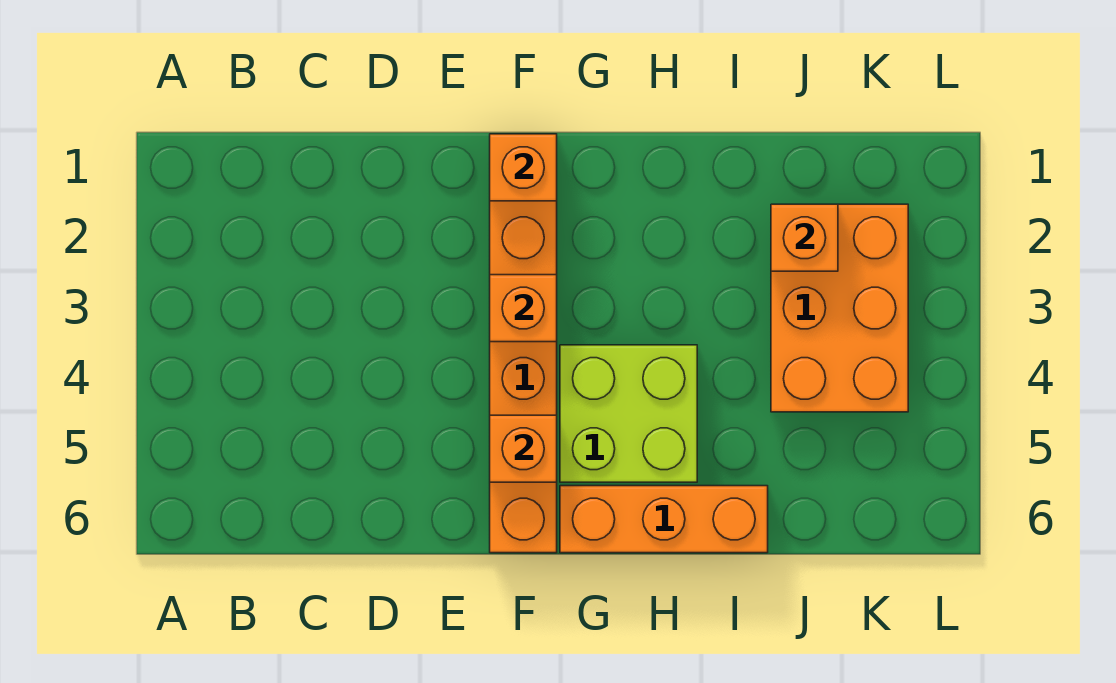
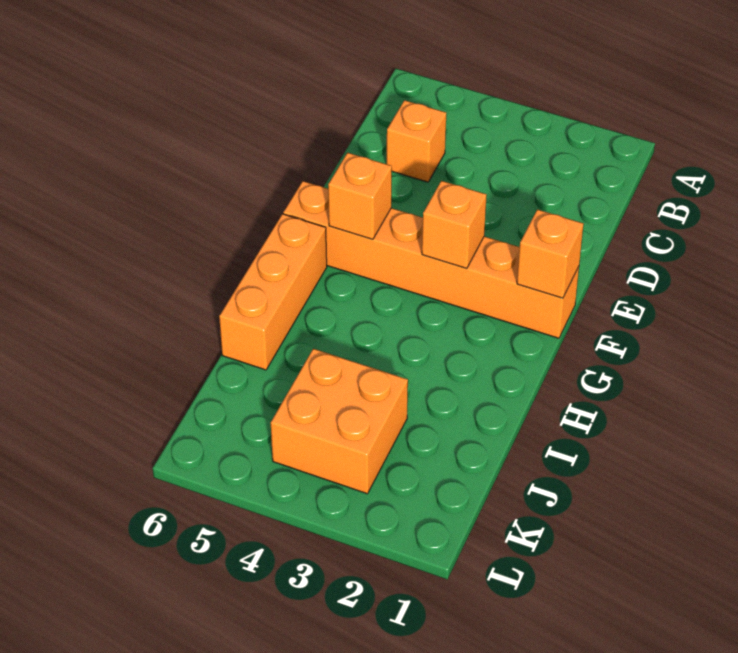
lime brick G4:H5 level 1 -> none
orange brick J2:K4 level 1 -> orange brick J3:K4 level 1
orange brick J2 level 2 -> orange brick C5 level 1

